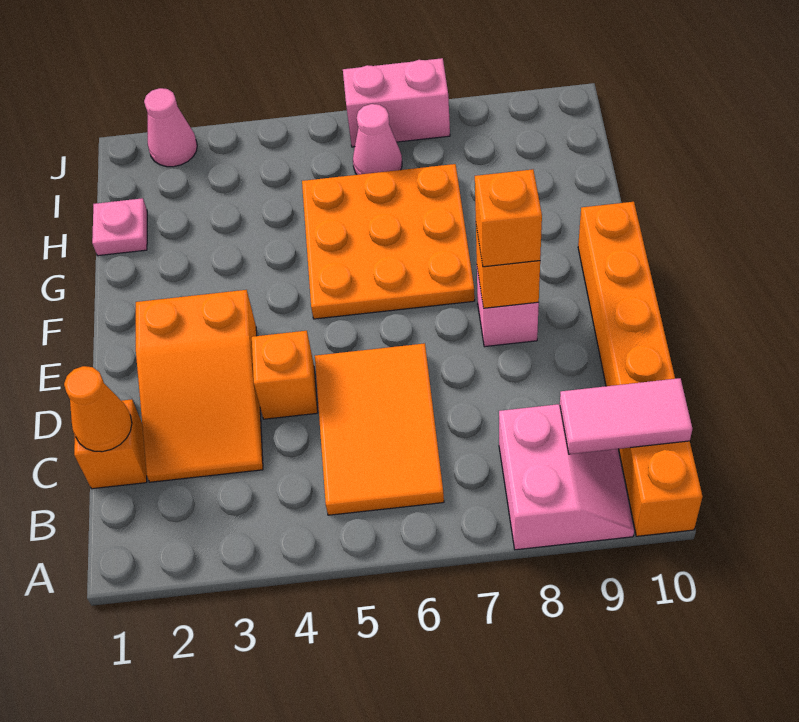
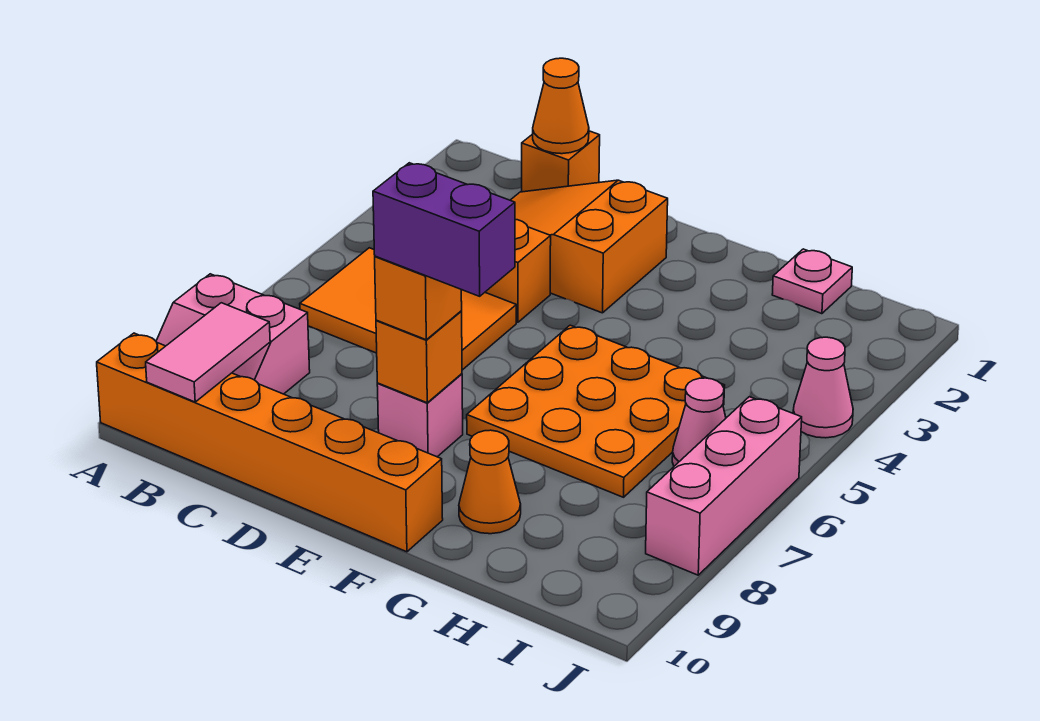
none -> purple brick E8:F8 level 4
none -> orange cone G9 level 1
pink cone J2 level 1 -> pink cone J4 level 1
pink brick J6:J7 level 1 -> pink brick J6:J8 level 1

